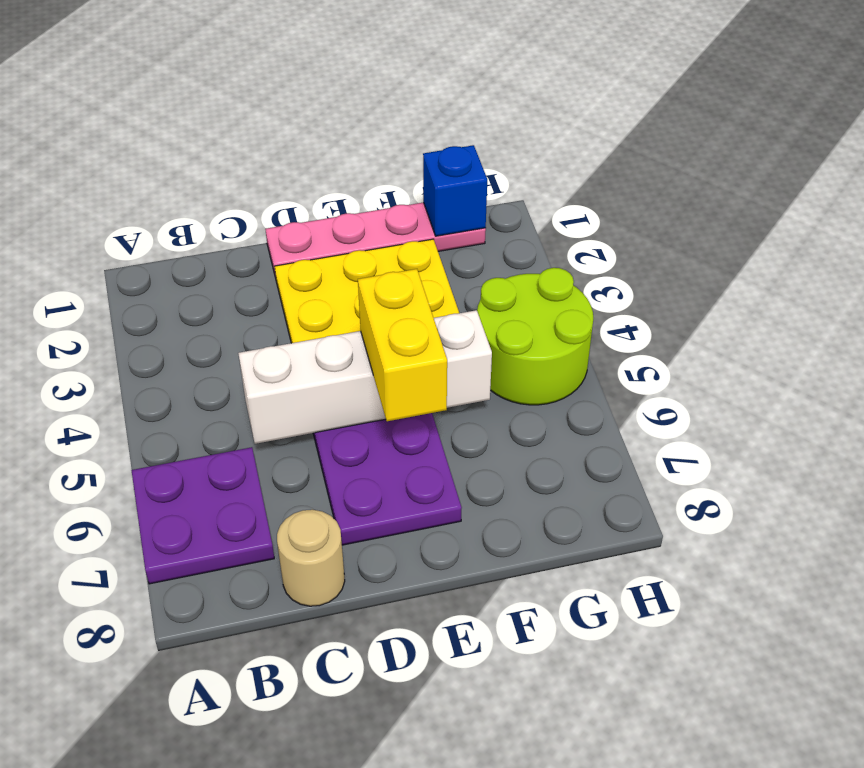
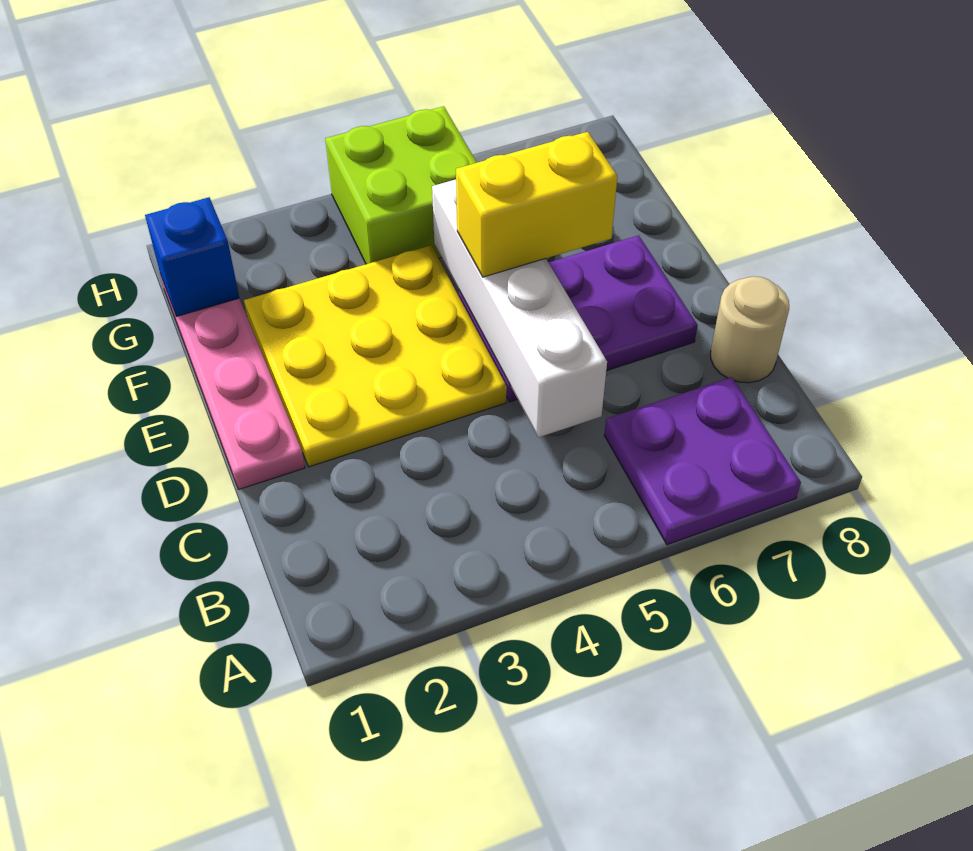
lime round brick G4:H5 level 1 -> lime brick G4:H5 level 1

